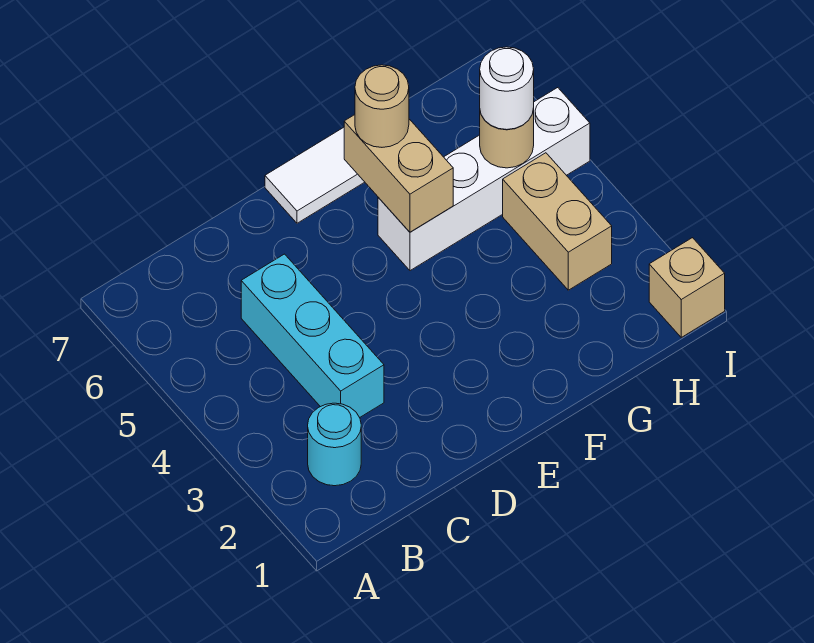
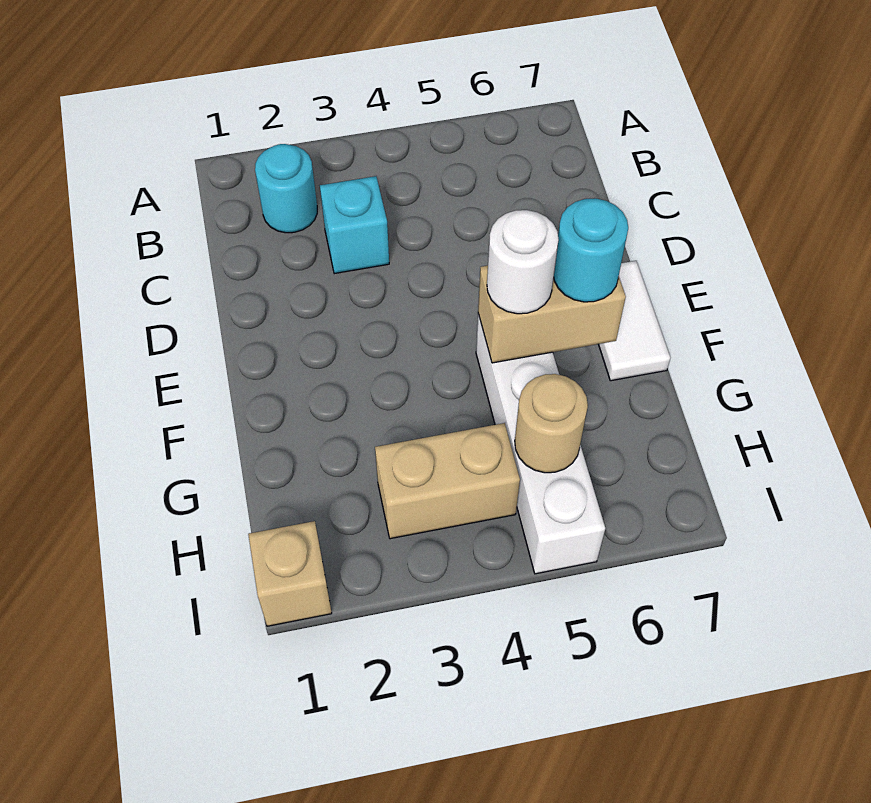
cyan brick C3:C5 level 1 -> cyan brick C3 level 1
tan round brick F6 level 3 -> cyan round brick F6 level 3
white round brick H5 level 3 -> white round brick F5 level 3

